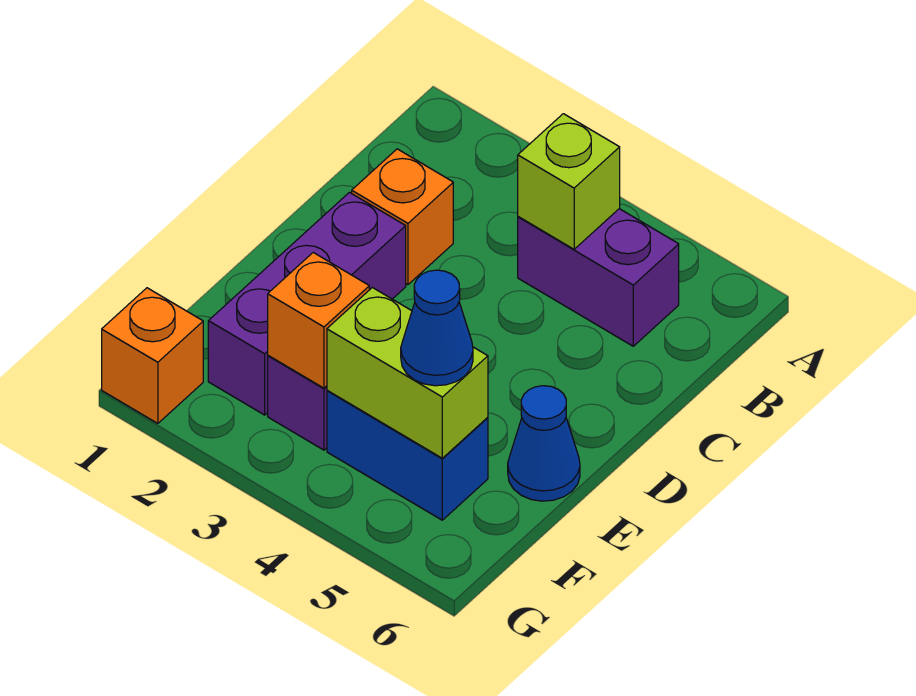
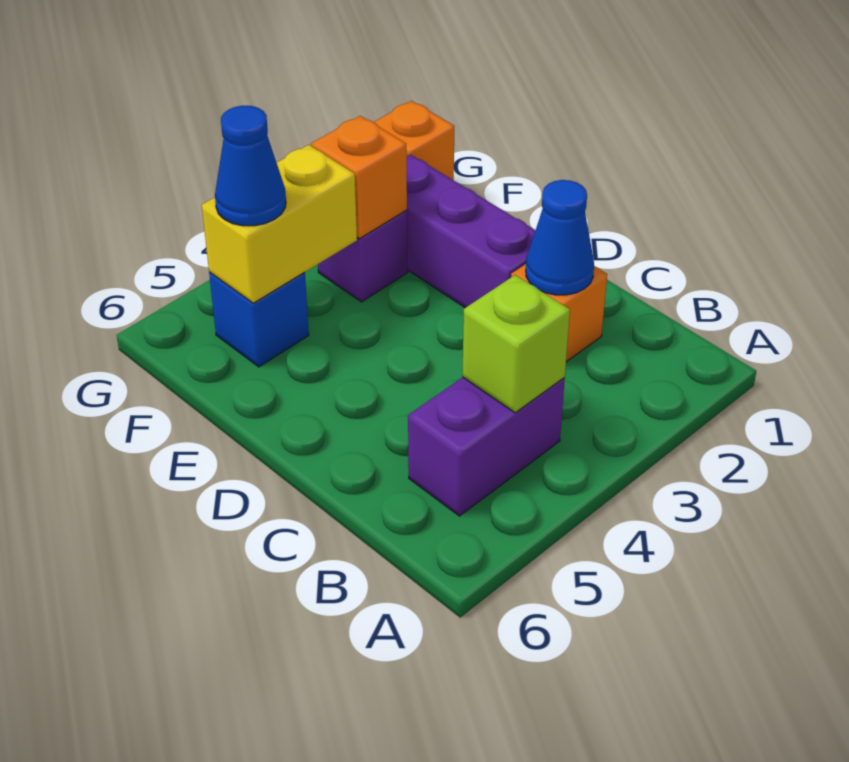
blue cone E6 level 1 -> blue cone C2 level 2
blue brick F4:F5 level 1 -> blue brick F5 level 1
lime brick F4:F5 level 2 -> yellow brick F4:F5 level 2

